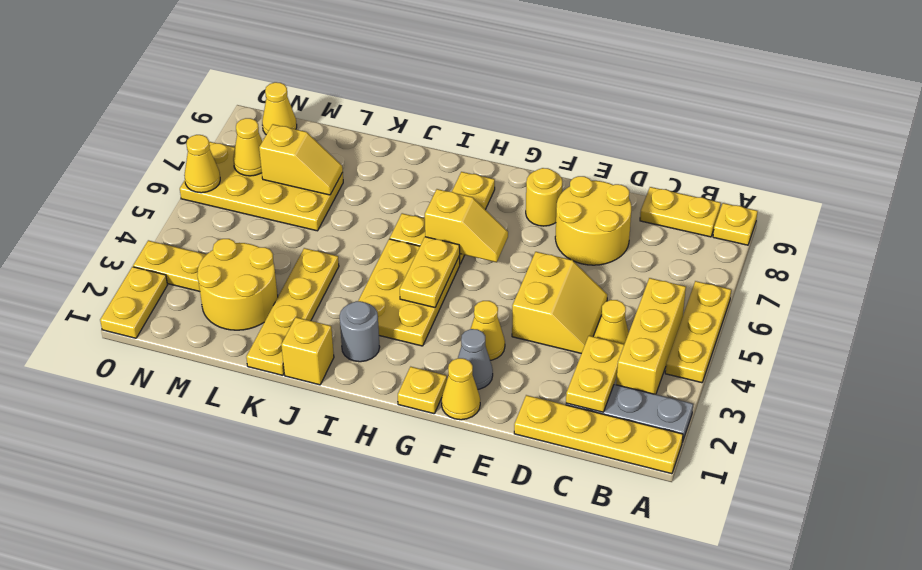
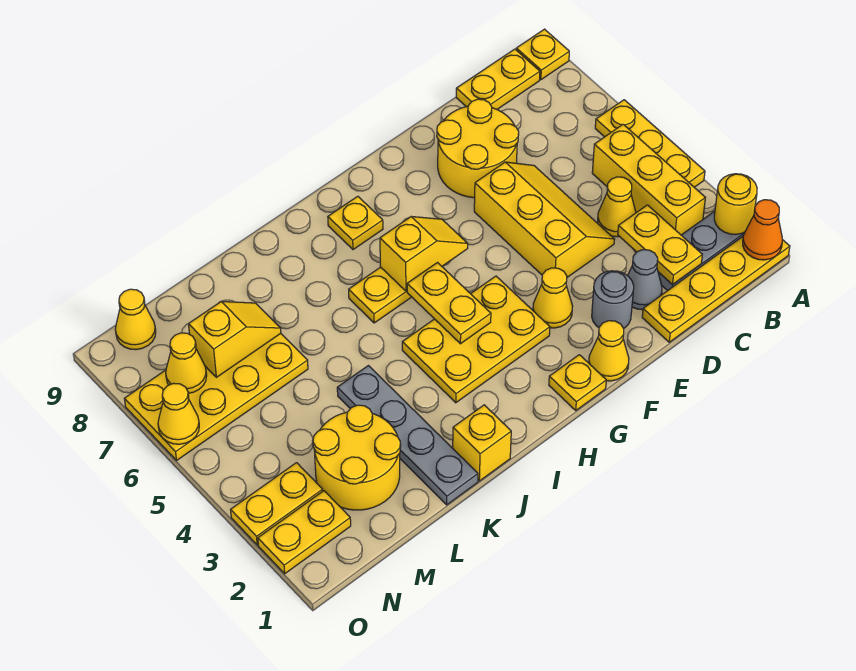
none -> orange cone A1 level 2
yellow slope D4:E5 level 1 top E -> yellow slope D4:E6 level 1 top E
grey cone F2 level 1 -> grey cone D2 level 1
yellow round brick F8 level 1 -> yellow round brick A2 level 2
yellow plate H3:I5 level 1 -> yellow plate G3:I4 level 1
grey round brick I2 level 1 -> grey round brick E2 level 1
yellow plate K1:K4 level 1 -> grey plate K1:K4 level 1
yellow plate O1:O2 level 1 -> yellow plate N2:O2 level 1

